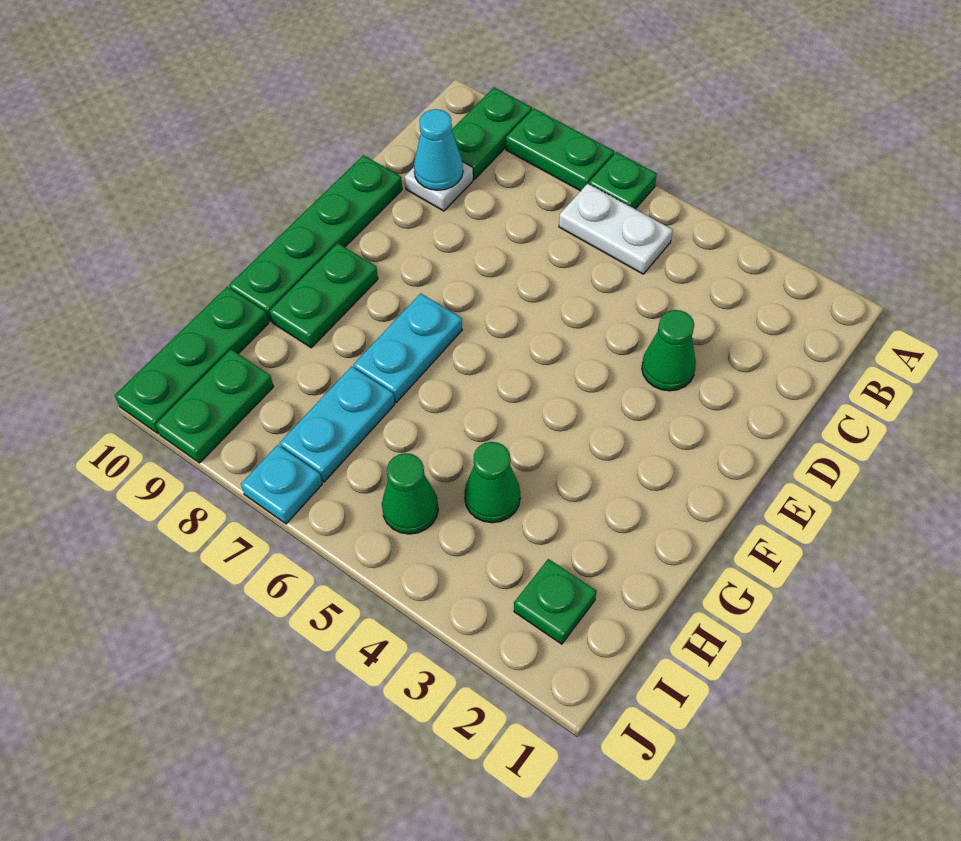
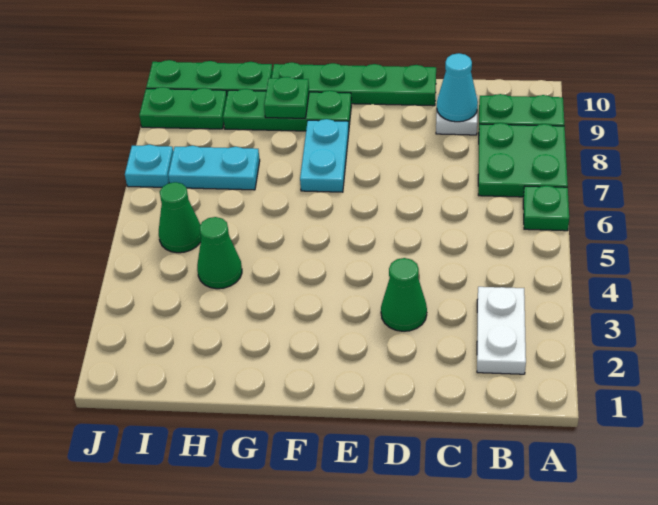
green plate A7:A8 level 1 -> green plate A7:B8 level 1
white plate B5:B6 level 1 -> white plate B2:B3 level 1
cyan plate F7:G7 level 1 -> cyan plate F7:F8 level 1
green plate F9:G9 level 1 -> green plate F9:H9 level 1
green plate I2 level 1 -> green plate G9 level 2

